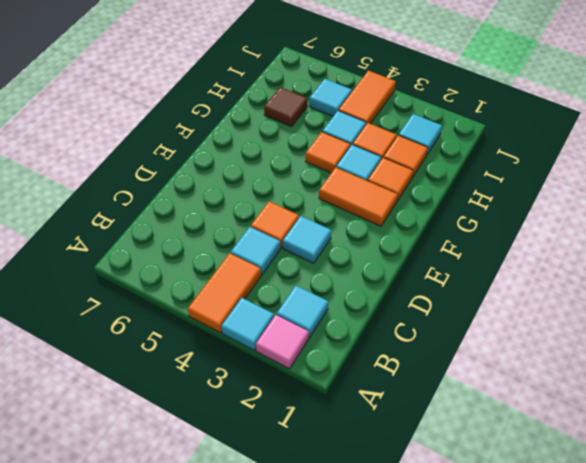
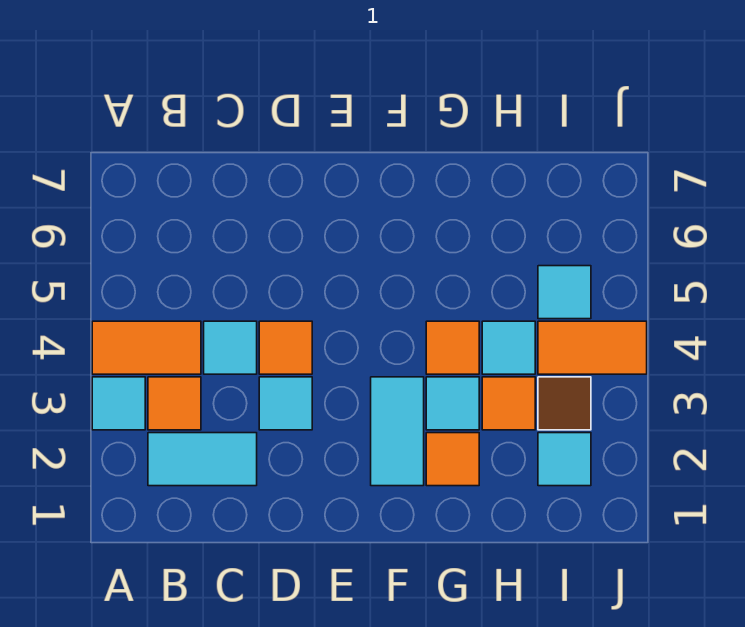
pink tile A2 level 1 -> none
cyan tile B2 level 1 -> cyan tile B2:C2 level 1
orange tile F2:F3 level 1 -> cyan tile F2:F3 level 1
orange tile H2 level 1 -> orange tile B3 level 1
brown tile H6 level 1 -> brown tile I3 level 1

